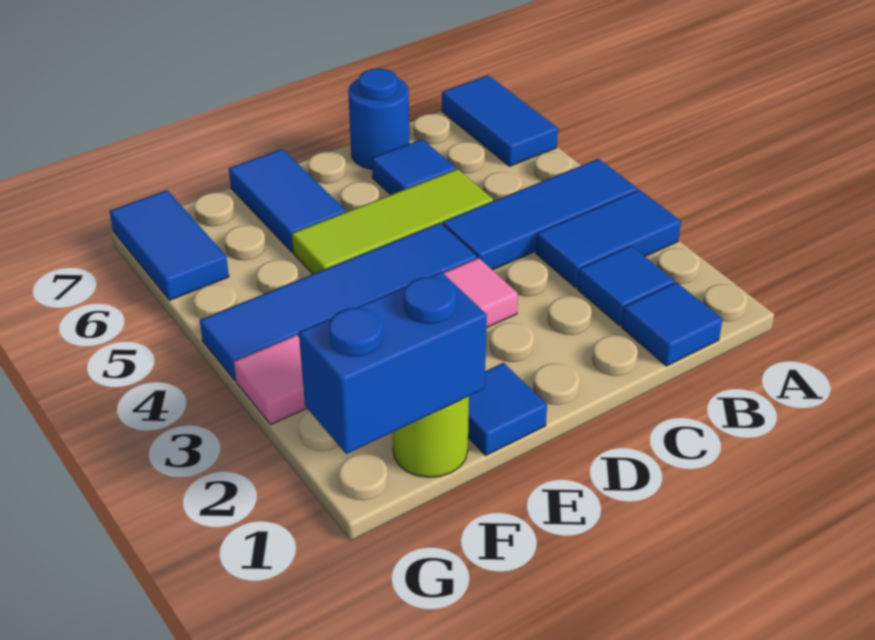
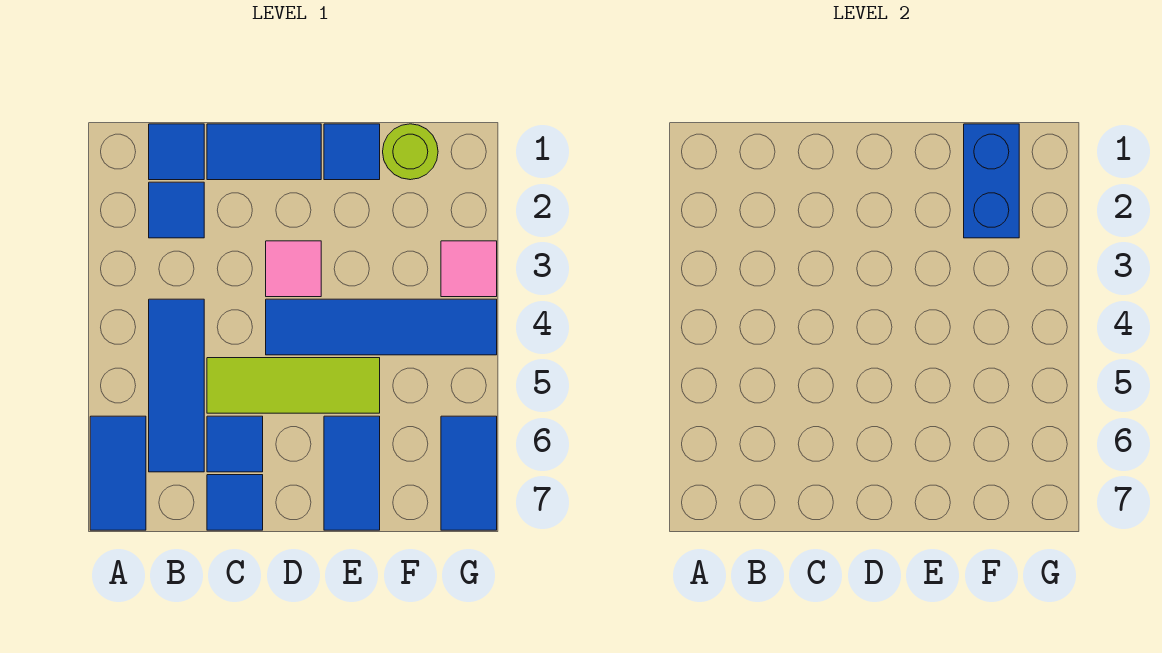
blue tile A3:B3 level 1 -> blue tile C1:D1 level 1
blue tile A4:C4 level 1 -> blue tile B4:B6 level 1
blue round brick C7 level 1 -> blue tile C7 level 1
blue brick F1:G1 level 2 -> blue brick F1:F2 level 2

